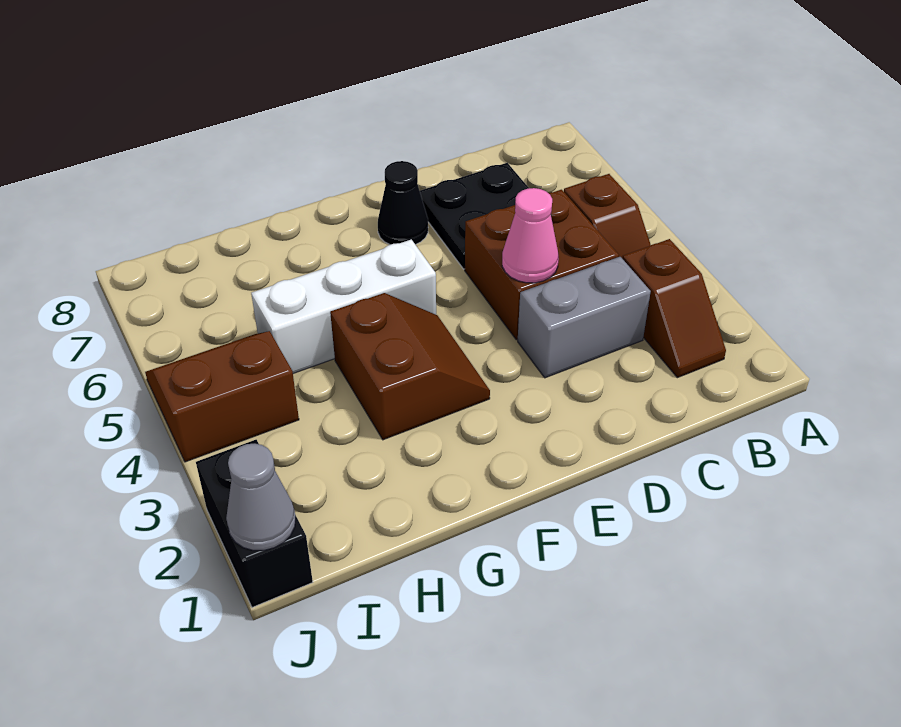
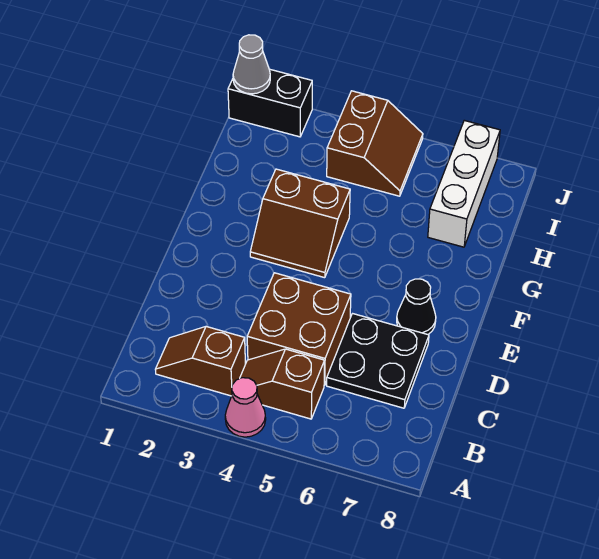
grey brick C3:D3 level 1 -> none
pink cone D4 level 2 -> pink cone A4 level 1
white brick F5:H5 level 1 -> white brick H7:J7 level 1

